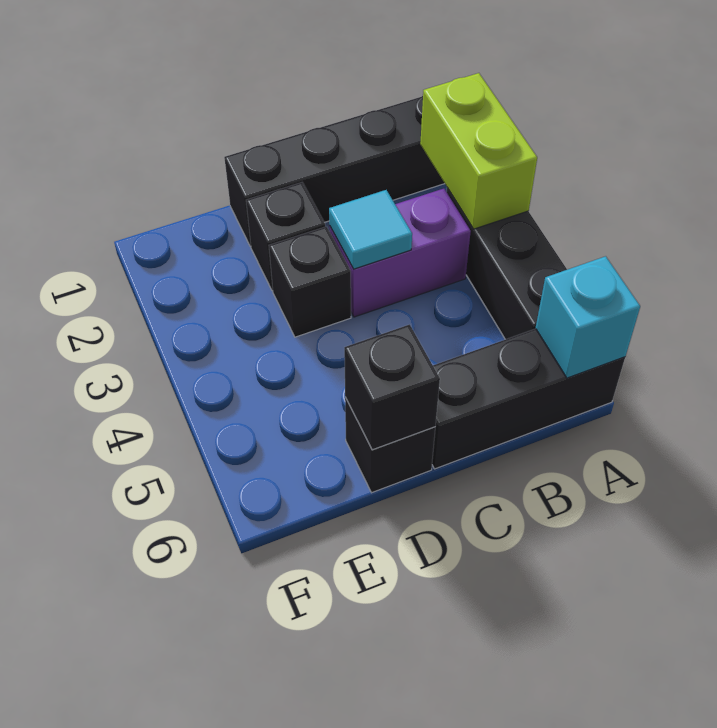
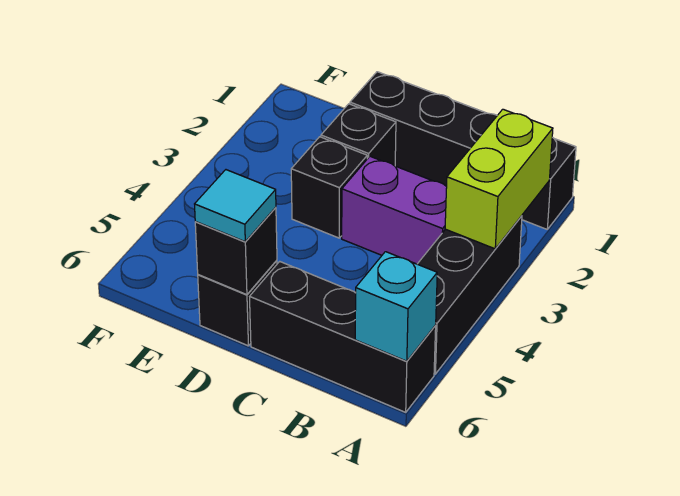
cyan tile C3 level 2 -> cyan tile D6 level 3

